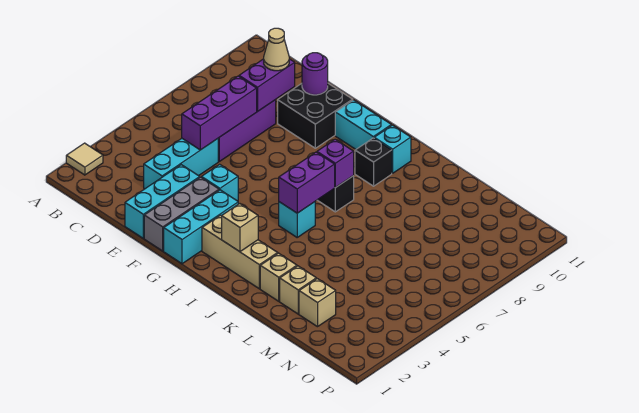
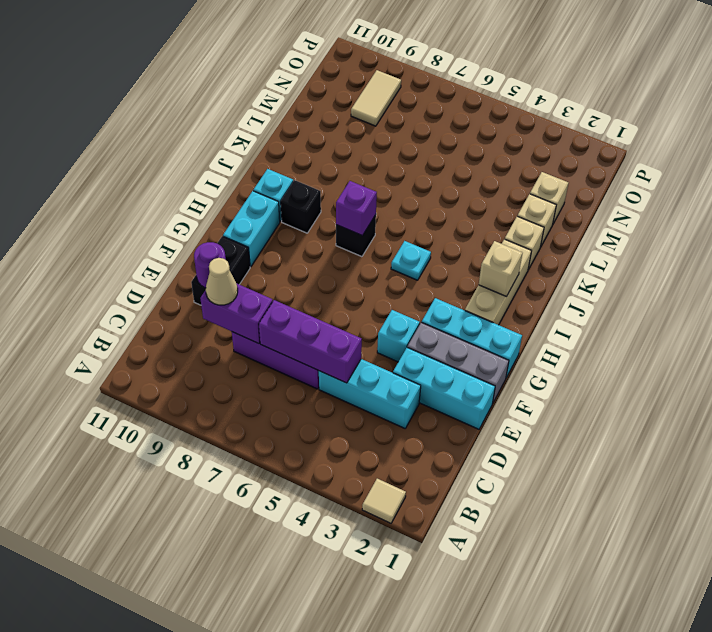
black brick E9:F10 level 1 -> black brick E10:F10 level 1
cyan brick I5 level 1 -> cyan plate I5 level 1
purple brick I5:I6 level 2 -> none
none -> tan tile N9:O9 level 1

